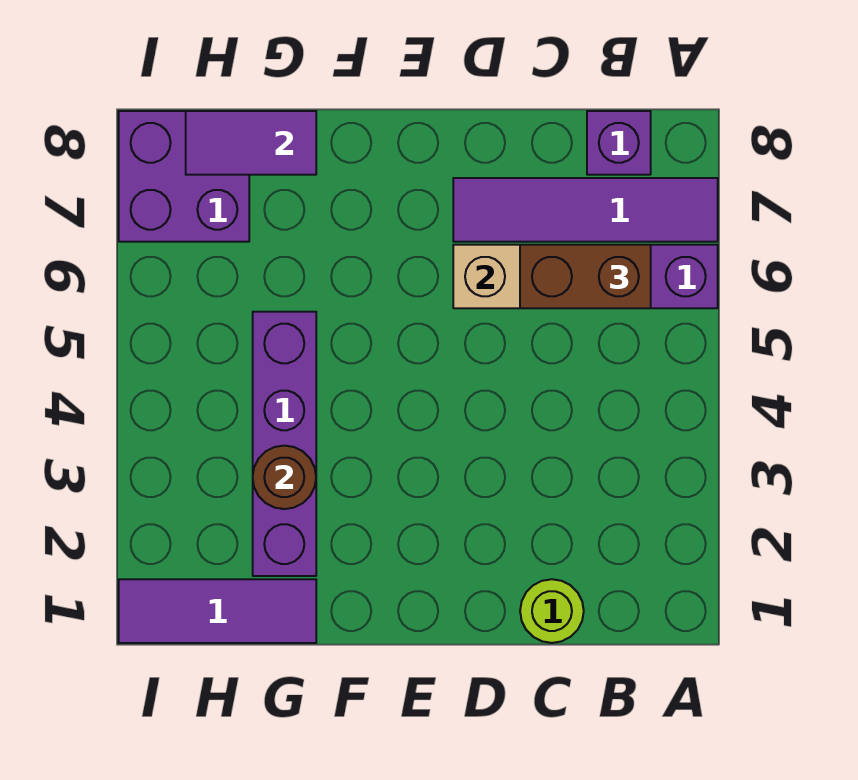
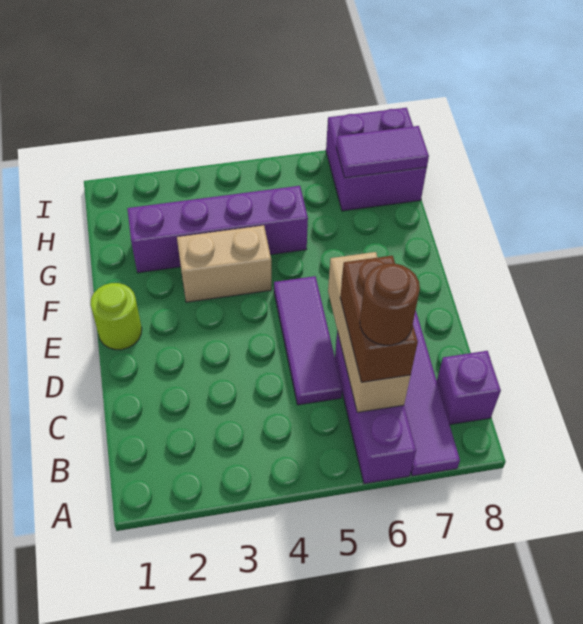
lime round brick C1 level 1 -> lime round brick E1 level 1
none -> tan brick F3:F4 level 1
purple tile G1:I1 level 1 -> purple tile C5:E5 level 1
brown round brick G3 level 2 -> brown round brick B6 level 4
purple tile G8:H8 level 2 -> purple tile H7:H8 level 2

